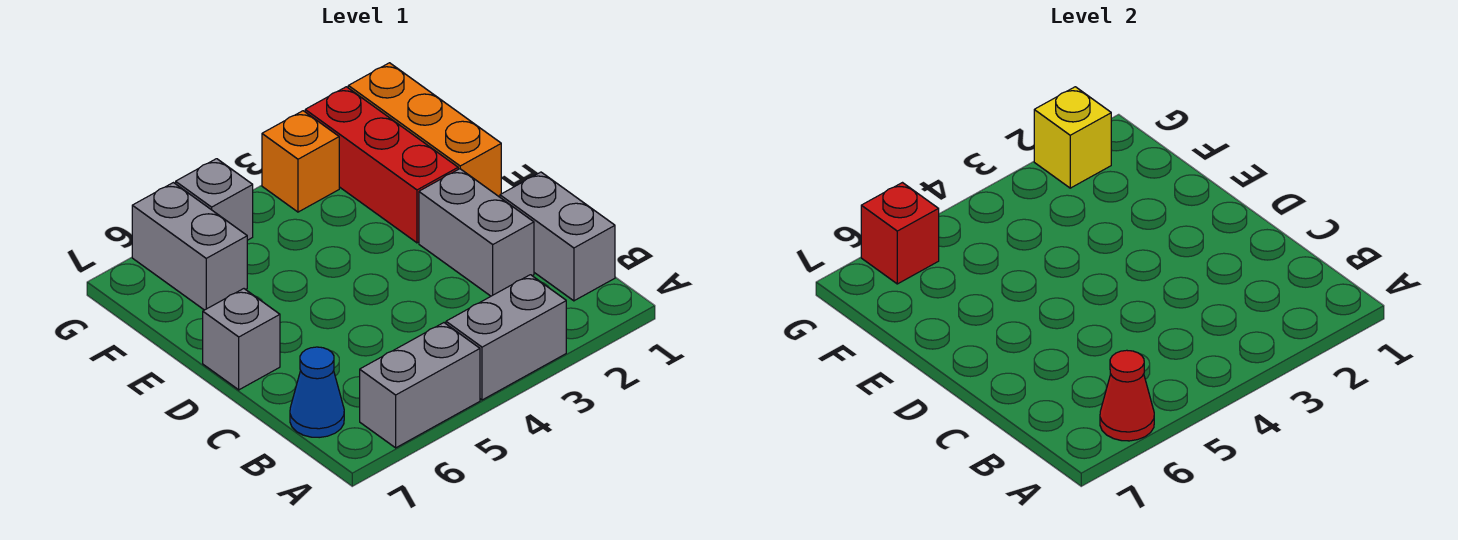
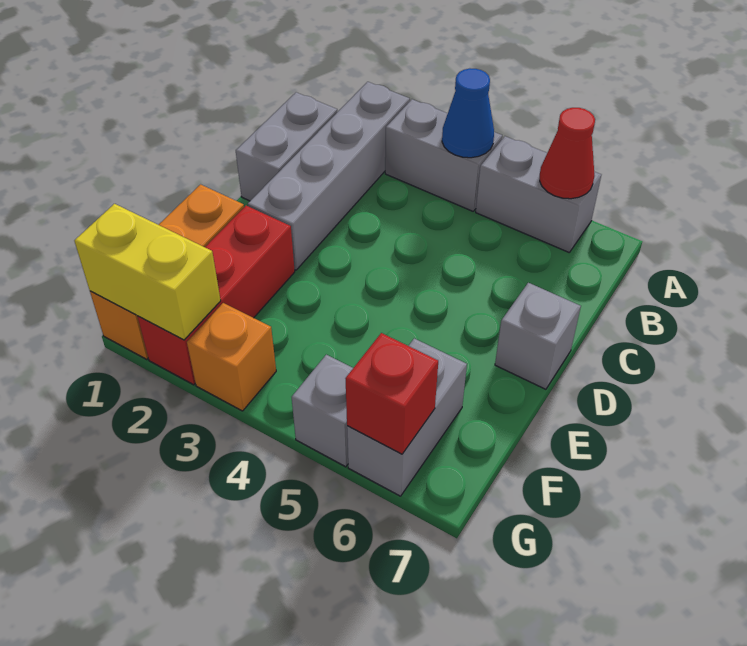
blue cone B7 level 1 -> blue cone A4 level 2
grey brick C2:D2 level 1 -> grey brick A2:D2 level 1
yellow brick G2 level 2 -> yellow brick G1:G2 level 2

